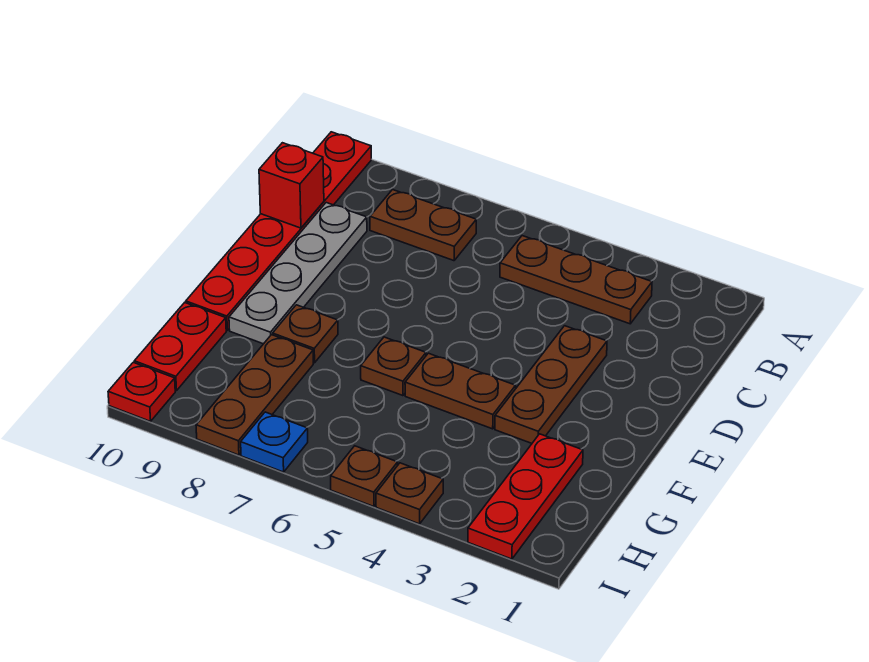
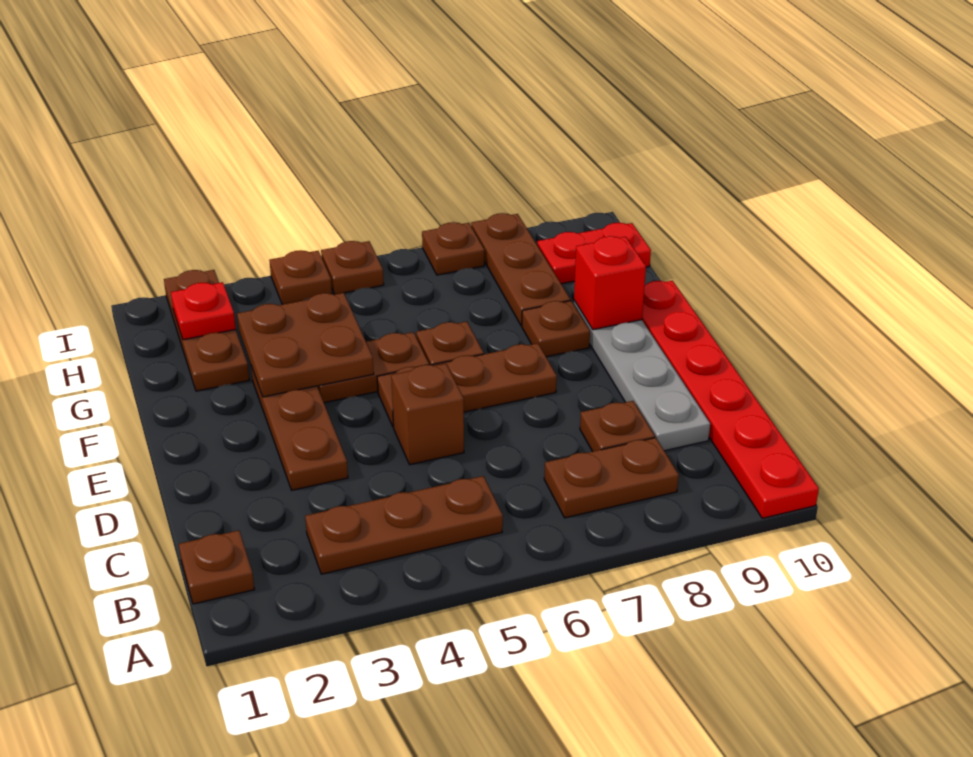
none -> brown plate B1 level 1
none -> brown plate C8 level 1
red brick C10 level 2 -> red brick F9 level 2
none -> brown brick D5 level 1
none -> brown plate E5:E7 level 1
none -> brown plate F3:G4 level 2
red plate G2:I2 level 1 -> brown plate G2:I2 level 1
red plate G10:H10 level 1 -> red plate H9:H10 level 1
blue plate I7 level 1 -> brown plate I7 level 1
red plate I10 level 1 -> red plate H2 level 2

